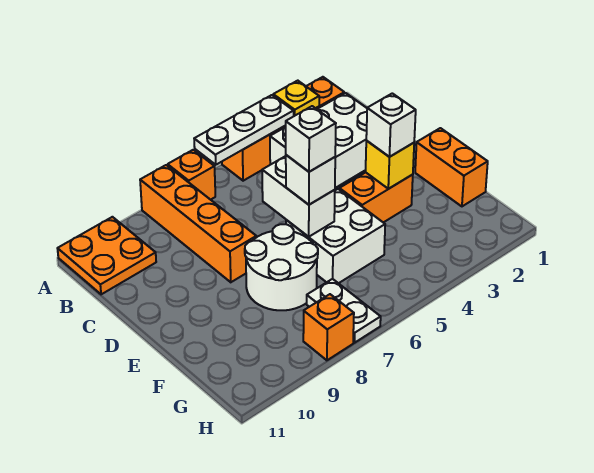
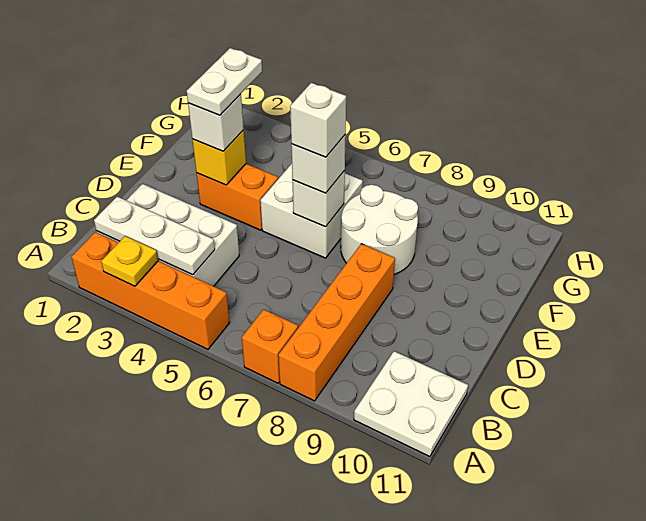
white plate A4:A6 level 2 -> white plate B2:B4 level 2
orange plate A10:B11 level 1 -> white plate A10:B11 level 1
white brick D6:E6 level 2 -> white brick E6 level 2
orange brick E1:F1 level 1 -> none
white plate G7:H7 level 1 -> white plate E3:F3 level 4
orange brick H8 level 1 -> none

